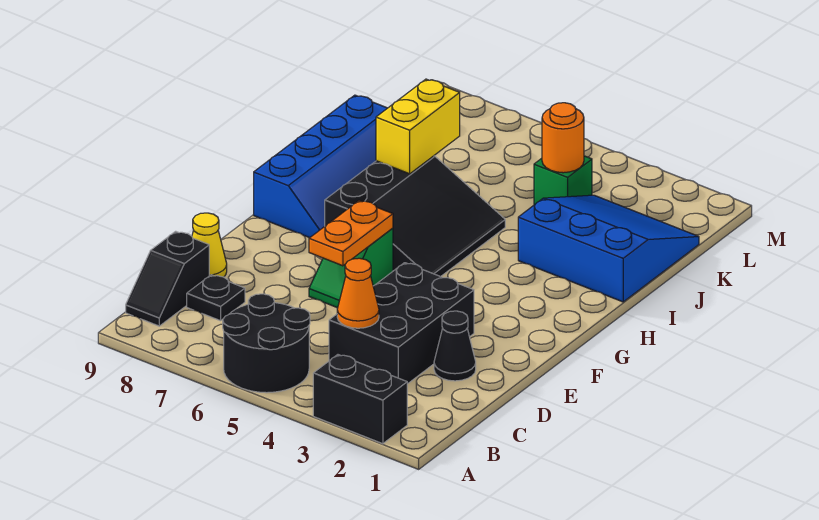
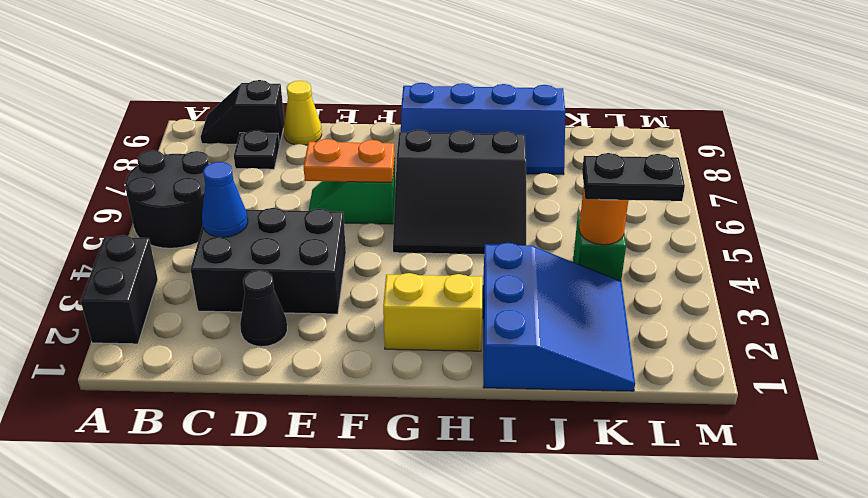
orange cone C4 level 2 -> blue cone C4 level 2
yellow brick I7:J7 level 2 -> yellow brick G2:H2 level 1
none -> black plate K4:L4 level 3

